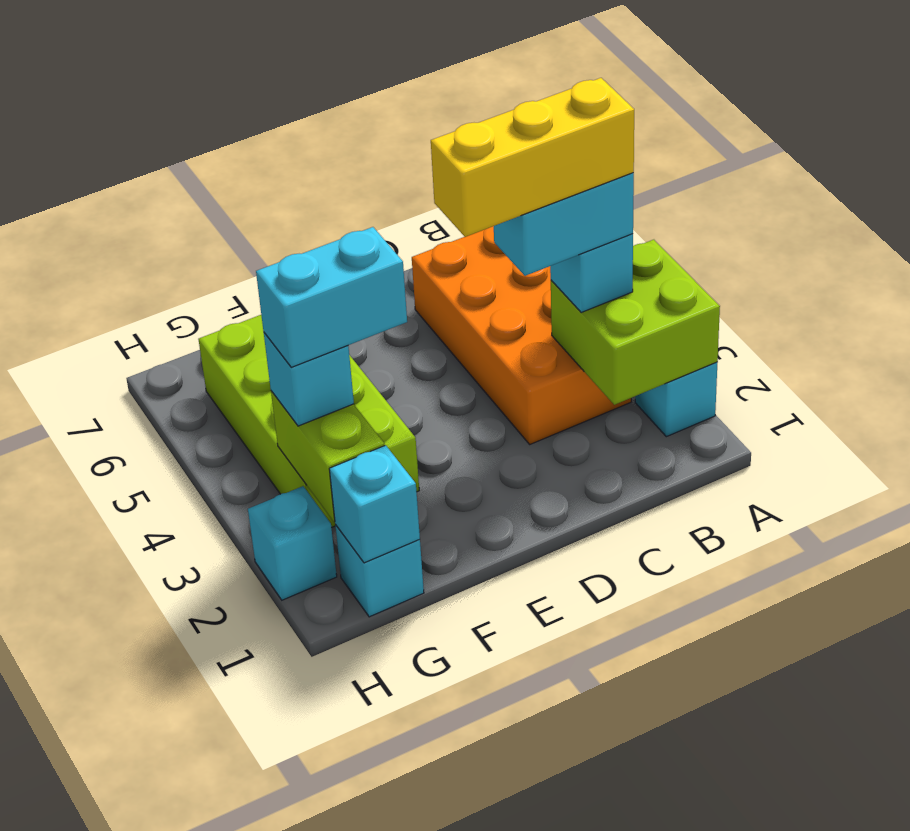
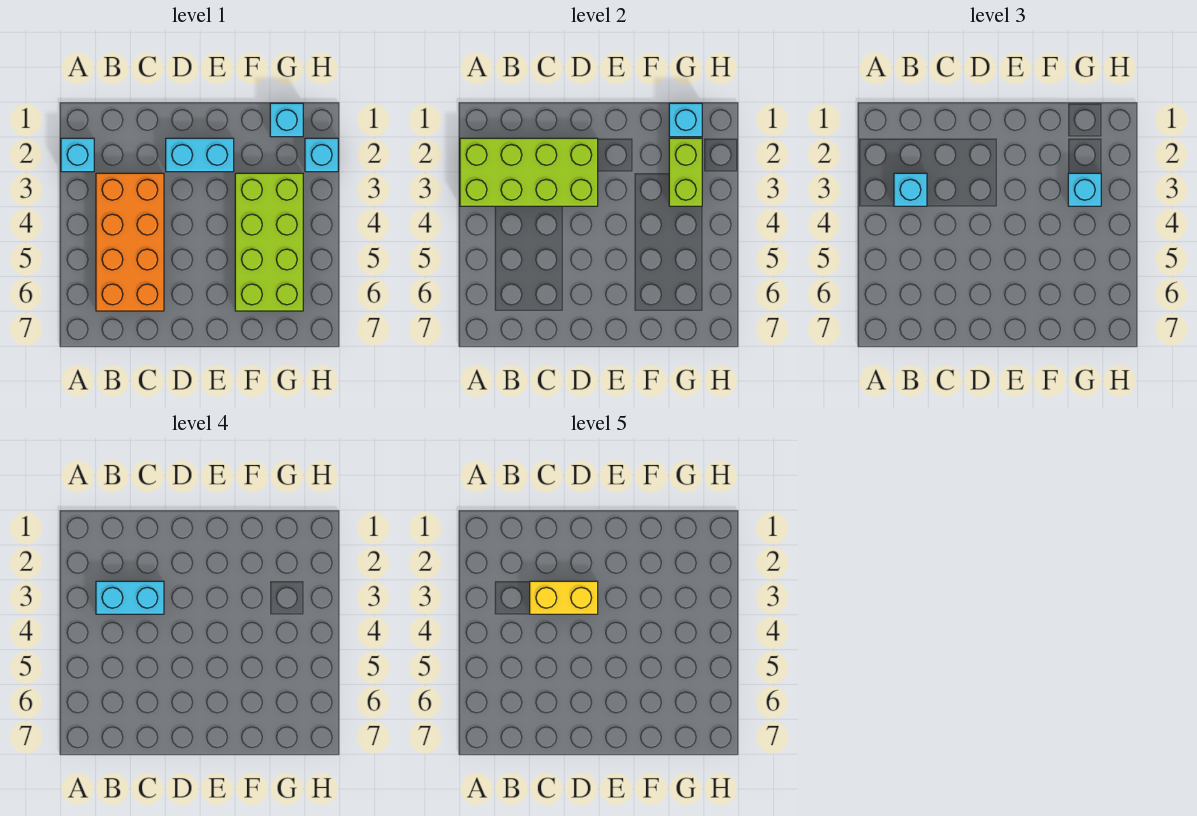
lime brick A2:B3 level 2 -> lime brick A2:D3 level 2
yellow brick B3:D3 level 5 -> yellow brick C3:D3 level 5
cyan brick F3:G3 level 4 -> cyan brick D2:E2 level 1

